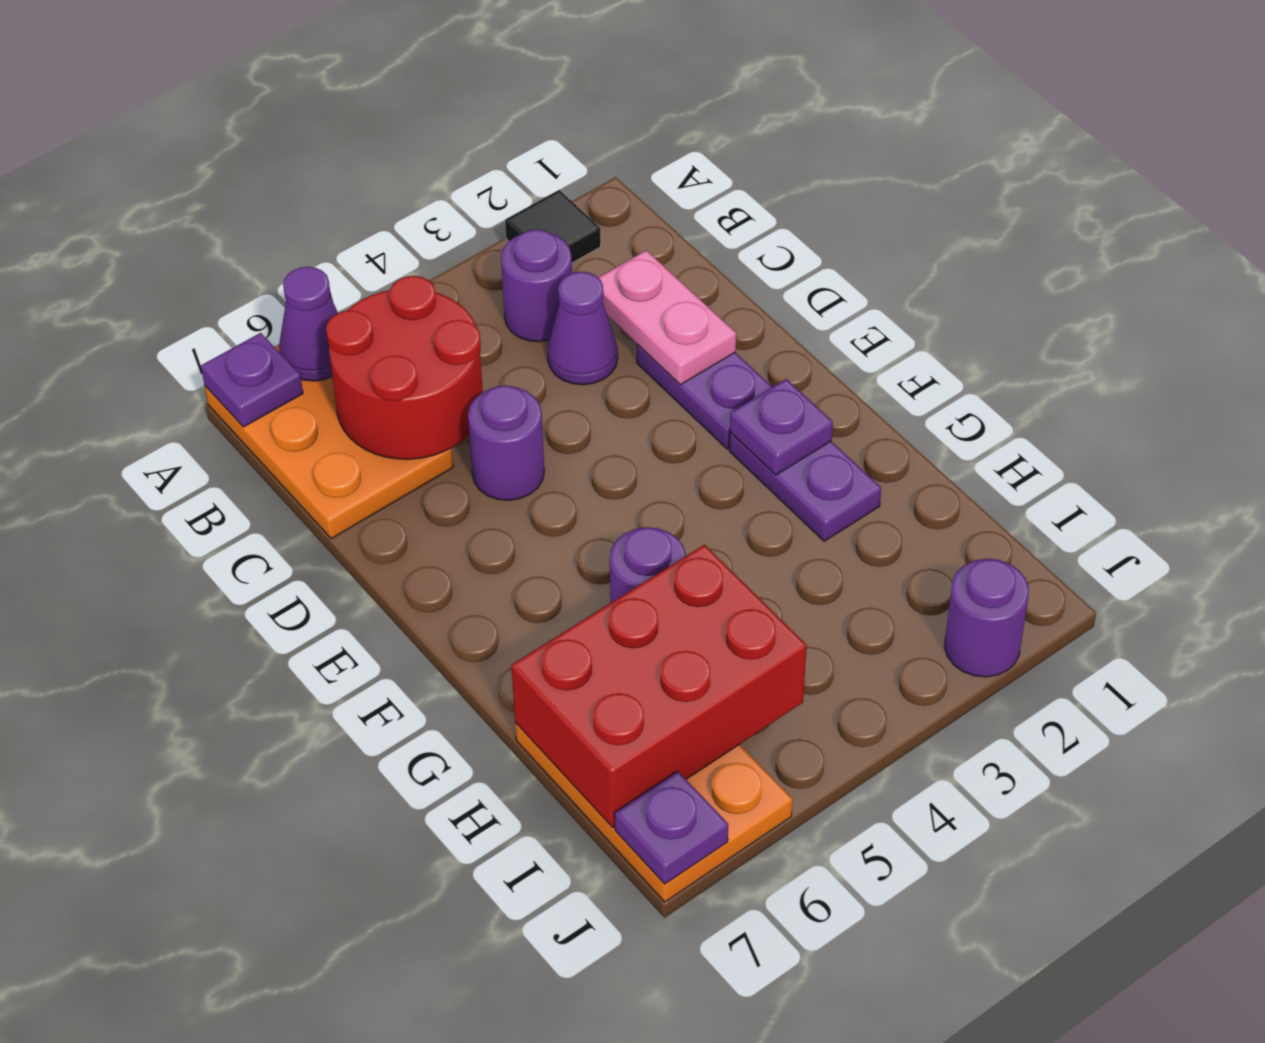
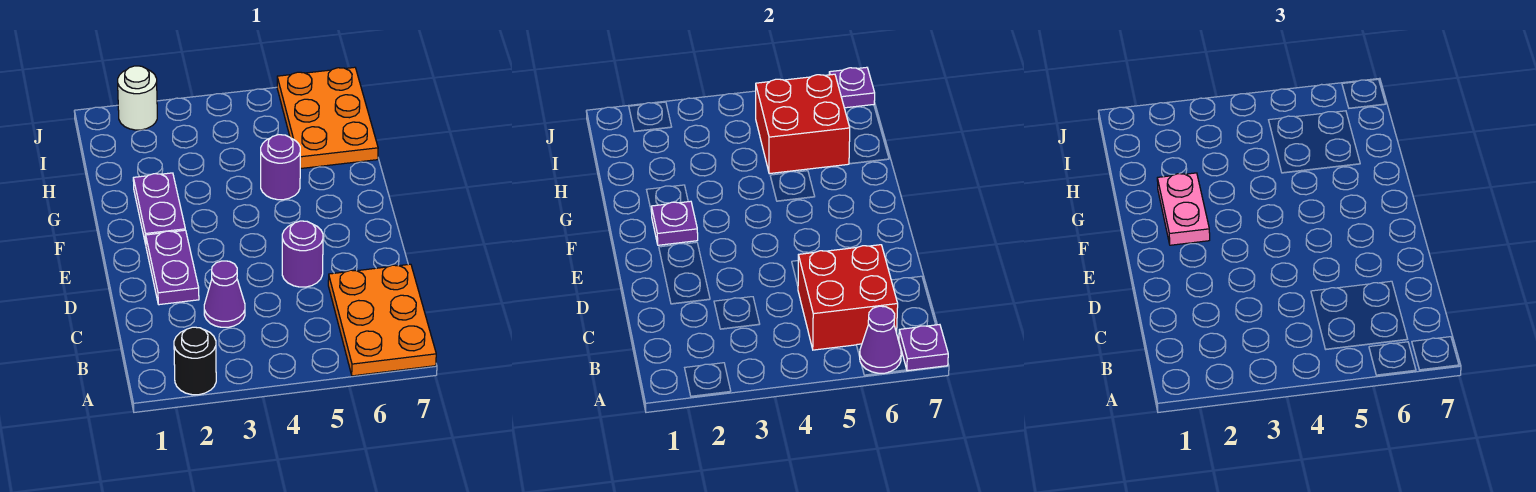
black tile A2 level 1 -> black round brick A2 level 1
purple round brick B3 level 1 -> none
red round brick B5:C6 level 2 -> red brick B5:C6 level 2
pink plate C2:D2 level 2 -> pink plate F2:G2 level 3
red brick H5:I7 level 2 -> red brick H5:I6 level 2
purple round brick J2 level 1 -> white round brick J2 level 1

